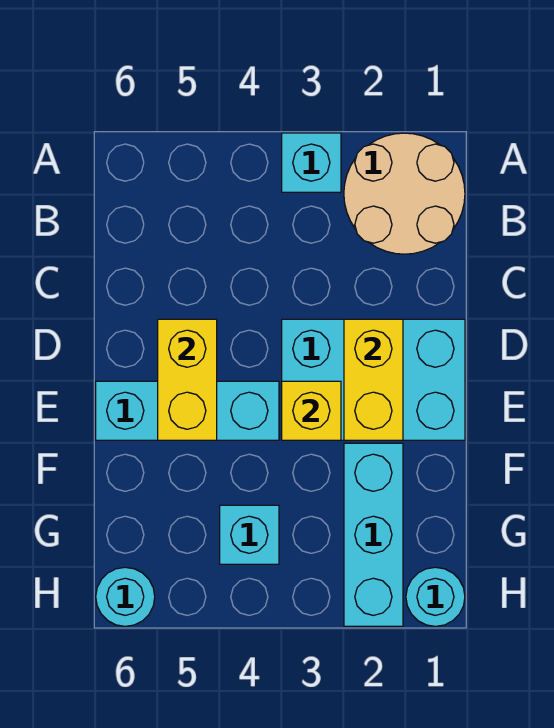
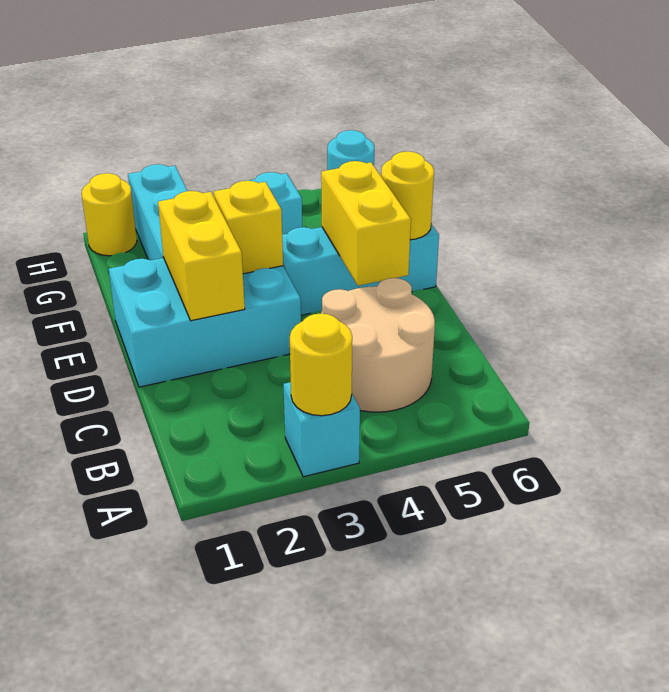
tan round brick A1:B2 level 1 -> tan round brick B4:C5 level 1
none -> yellow round brick A3 level 2
none -> yellow round brick E6 level 2
cyan round brick H1 level 1 -> yellow round brick H1 level 1

